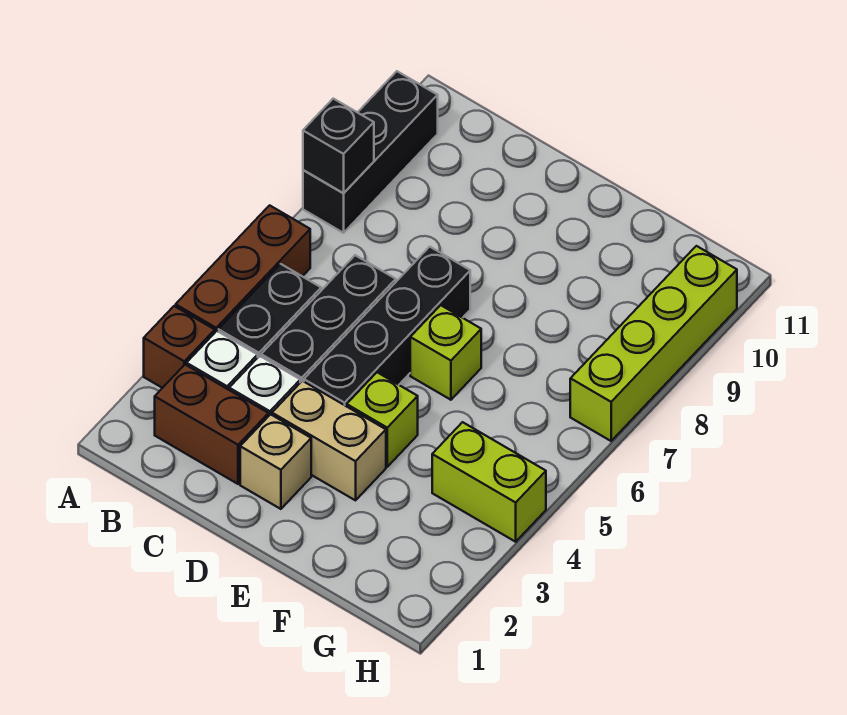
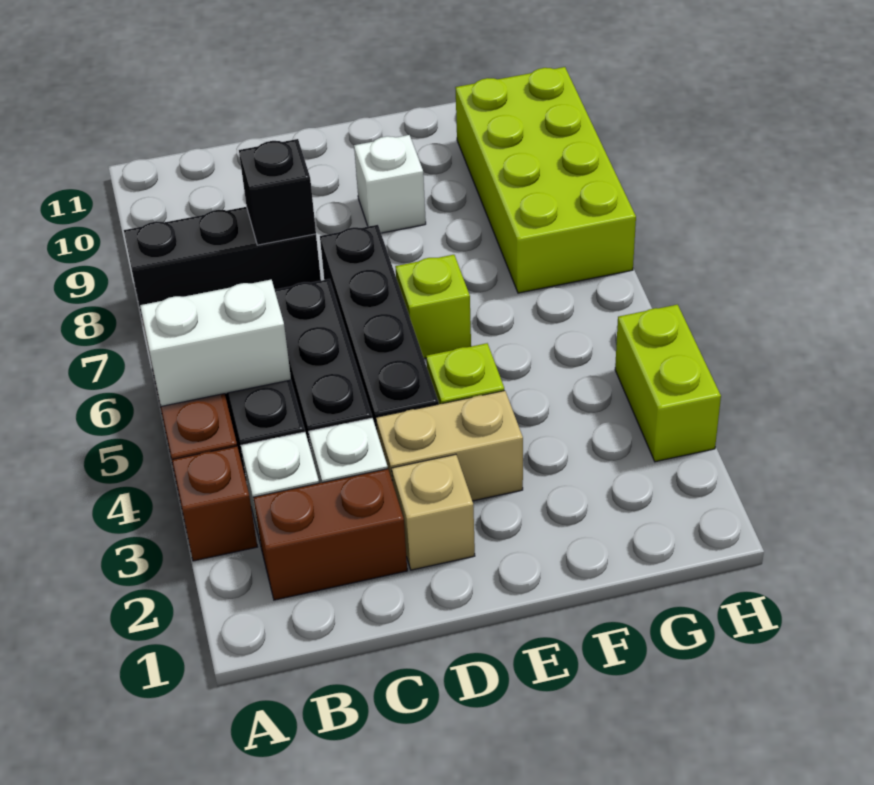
none -> white brick A5:B5 level 2
black brick A8:A10 level 1 -> black brick A8:C8 level 1
black brick A8 level 2 -> black brick C8 level 2
none -> white brick E9 level 1
lime brick G4:H4 level 1 -> lime brick H3:H4 level 1
lime brick H7:H10 level 1 -> lime brick G7:H10 level 1

